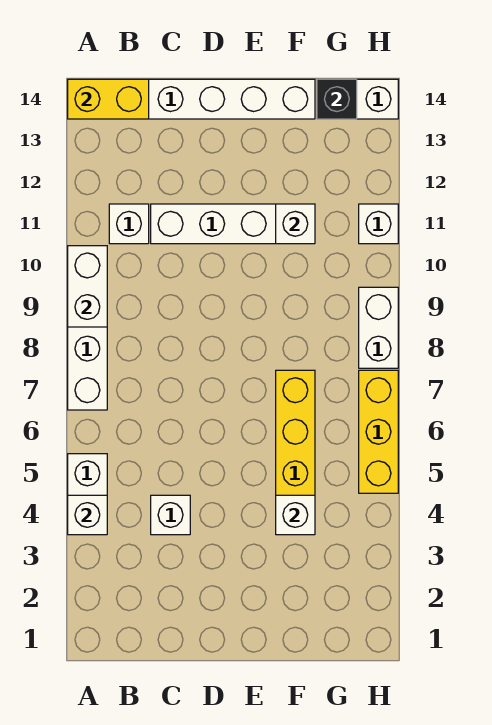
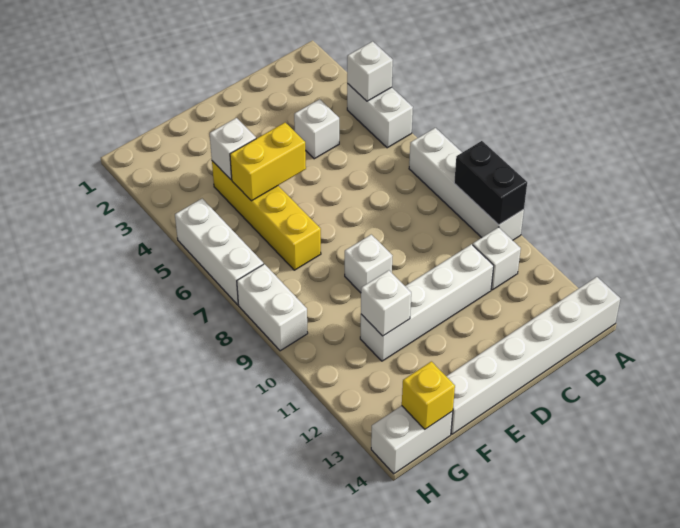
white brick A9:A10 level 2 -> black brick A9:A10 level 2
yellow brick A14:B14 level 2 -> yellow brick E5:F5 level 2
black brick G14 level 2 -> yellow brick G14 level 2
yellow brick H5:H7 level 1 -> white brick H5:H7 level 1
white brick H11 level 1 -> white brick E9 level 1

